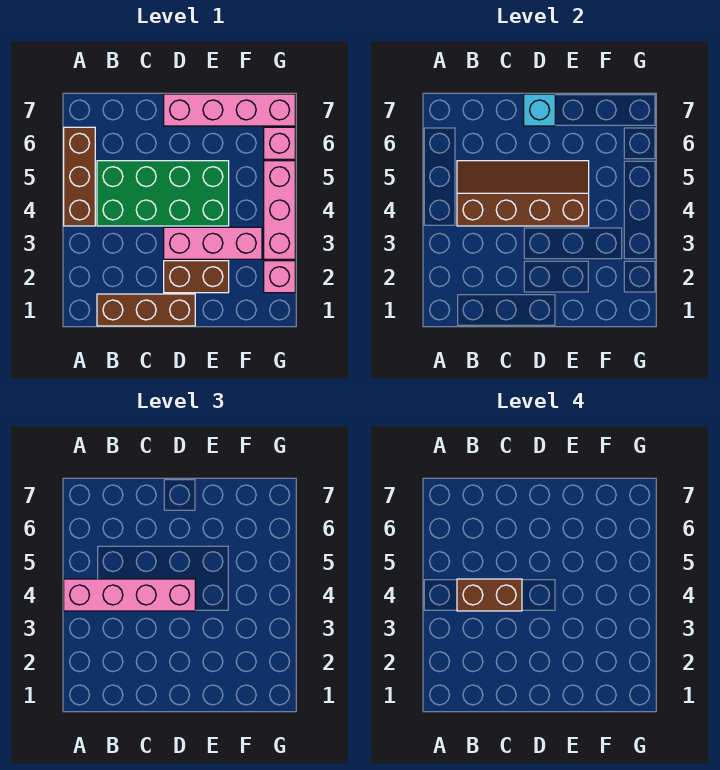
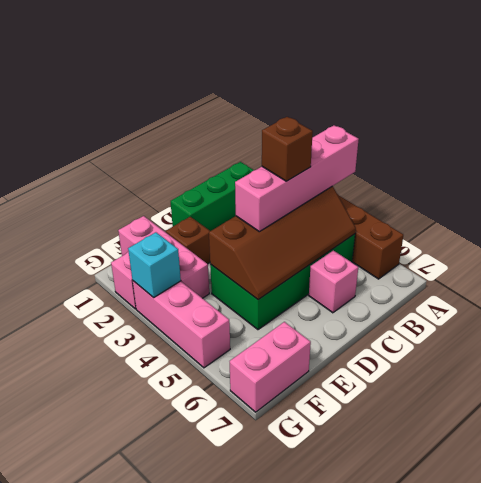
brown brick B1:D1 level 1 -> green brick B1:D1 level 1
brown brick B4:C4 level 4 -> brown brick C4 level 4
brown brick D2:E2 level 1 -> brown brick E2 level 1
pink brick D3:F3 level 1 -> pink brick F1:F3 level 1
pink brick D7:G7 level 1 -> pink brick F7:G7 level 1
cyan brick D7 level 2 -> cyan brick G3 level 2
pink brick G6 level 1 -> pink brick C6 level 1

